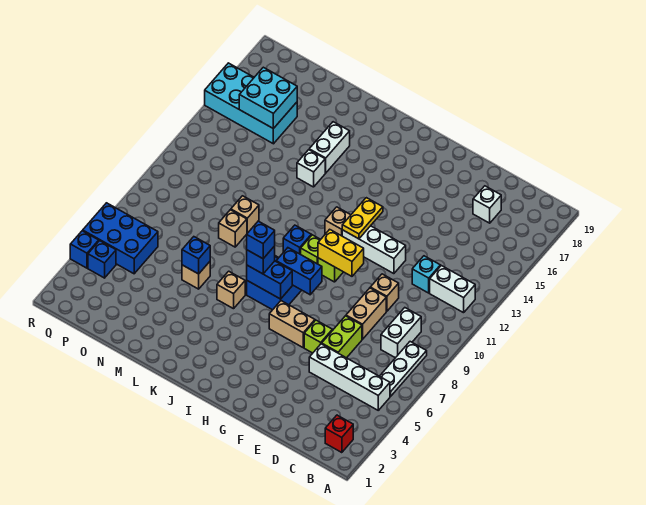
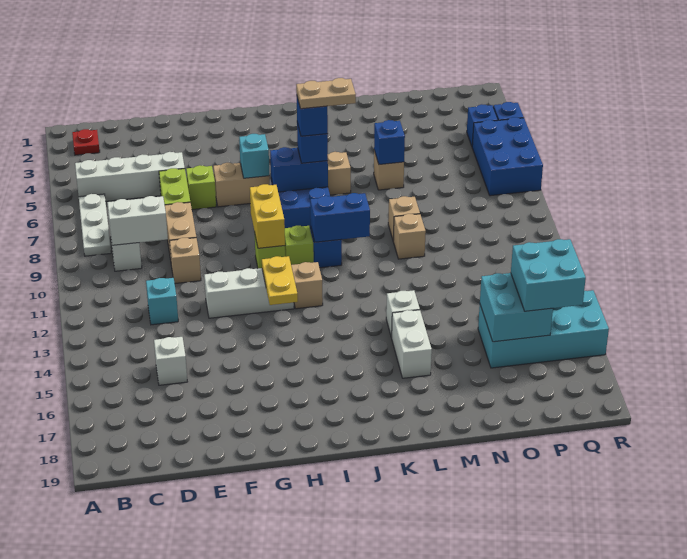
red brick B2 level 1 -> red plate B2 level 1
white brick B12:C12 level 1 -> white brick C9:D9 level 2
white brick D17 level 1 -> white brick D15 level 1
yellow brick G10:H10 level 2 -> yellow brick H9:H10 level 2
none -> cyan brick H6 level 2
blue brick H8:I8 level 2 -> blue brick J10:K10 level 2
none -> tan plate J7:K7 level 5
blue brick P5:R6 level 1 -> blue brick Q5:R7 level 1
none -> cyan brick P15:Q16 level 3

